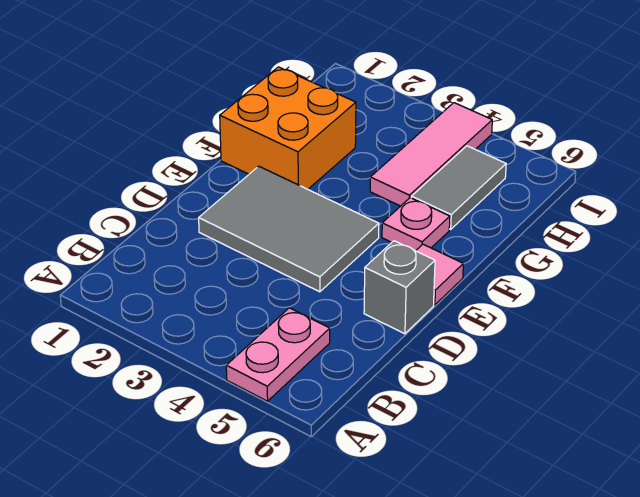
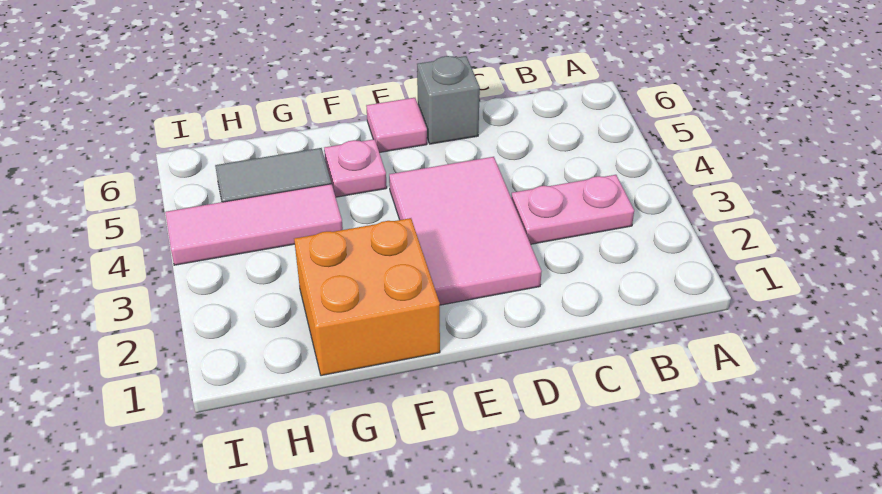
pink plate A5:B5 level 1 -> pink plate B3:C3 level 1
grey tile D2:E4 level 1 -> pink tile D2:E4 level 1

